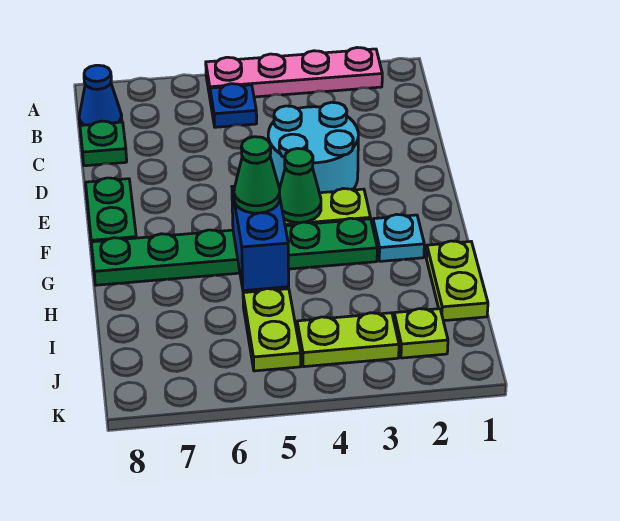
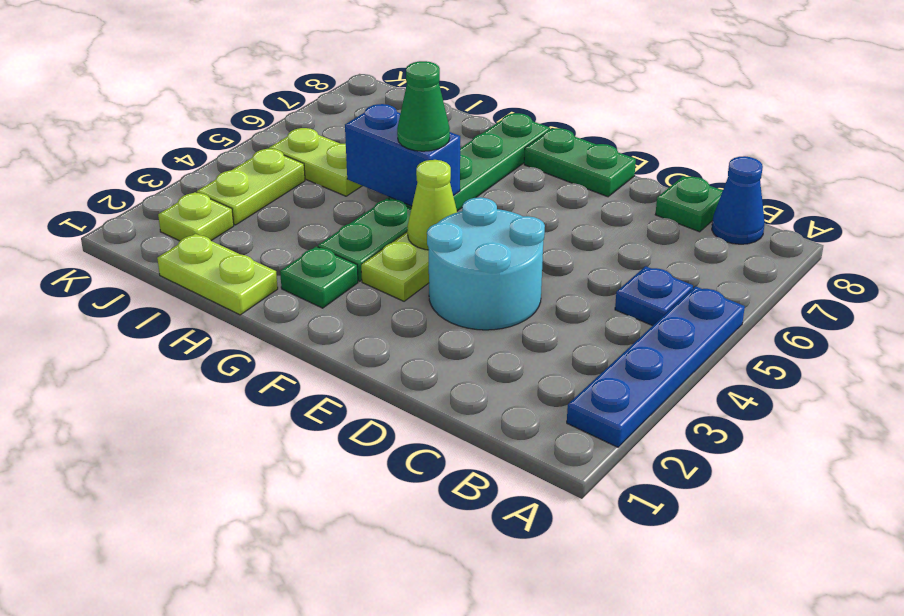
pink plate A2:A5 level 1 -> blue plate A2:A5 level 1
green cone F4 level 2 -> lime cone F4 level 2
cyan plate G2 level 1 -> green plate G2 level 1

